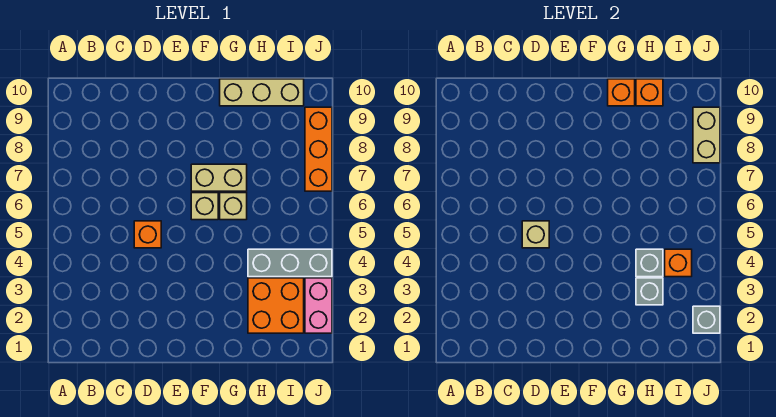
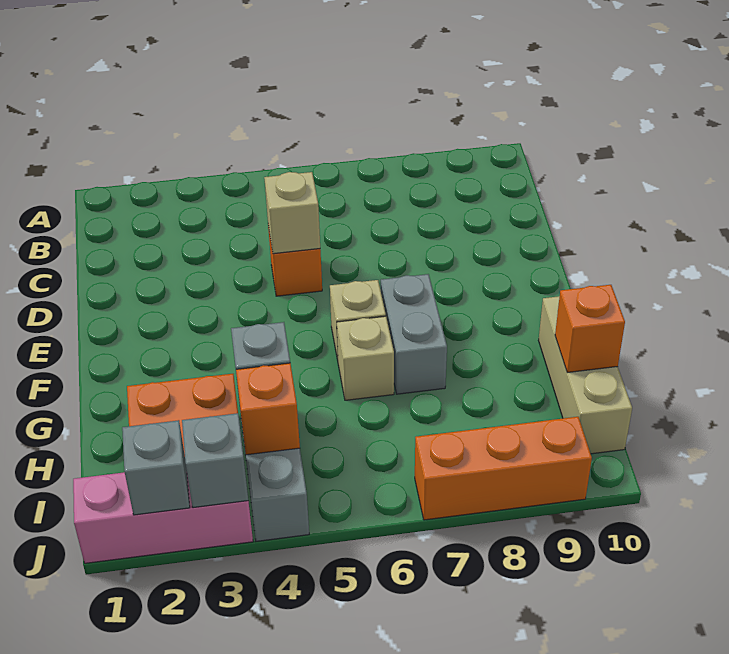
tan brick F7:G7 level 1 -> grey brick F7:G7 level 1
orange brick G10 level 2 -> none
grey brick H3 level 2 -> grey brick J3 level 2
pink brick J2:J3 level 1 -> pink brick J1:J3 level 1
tan brick J8:J9 level 2 -> none

